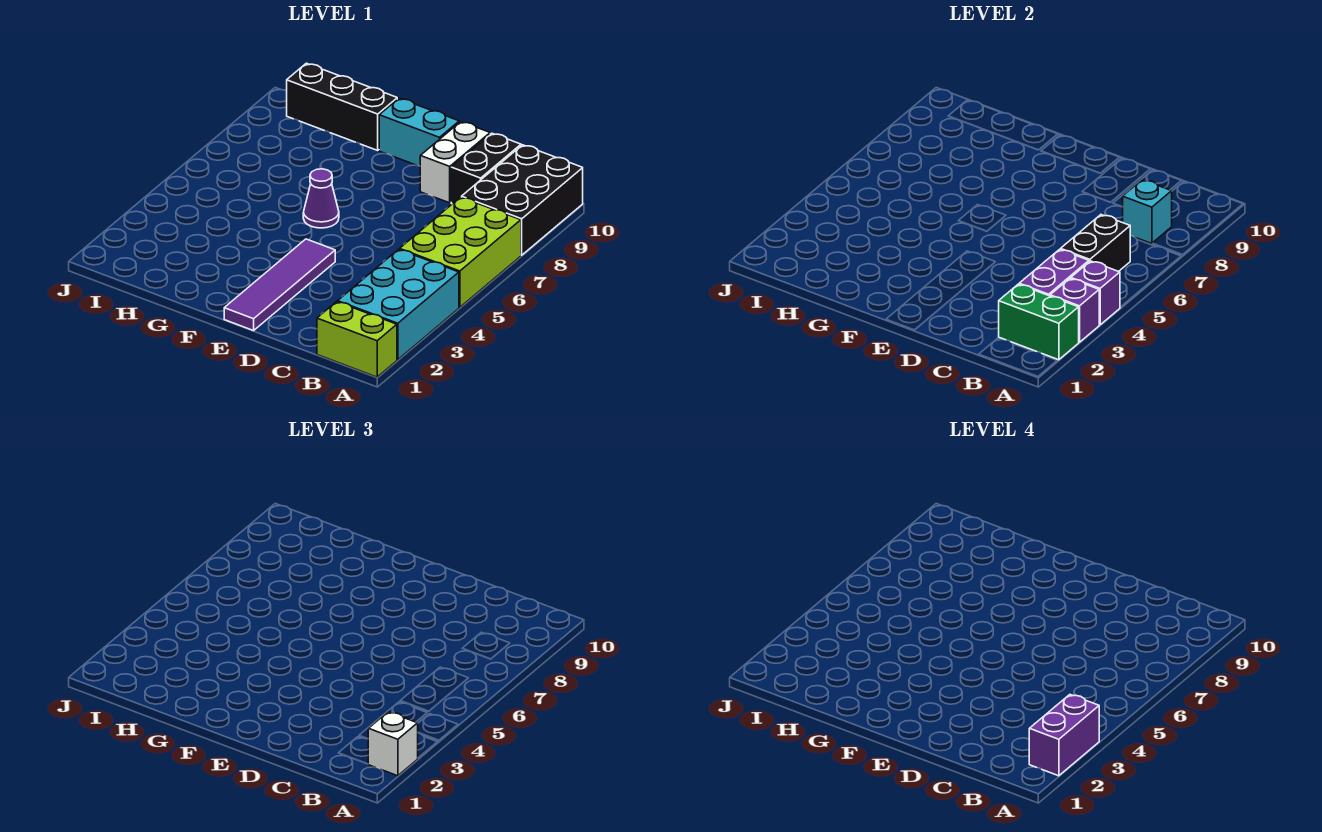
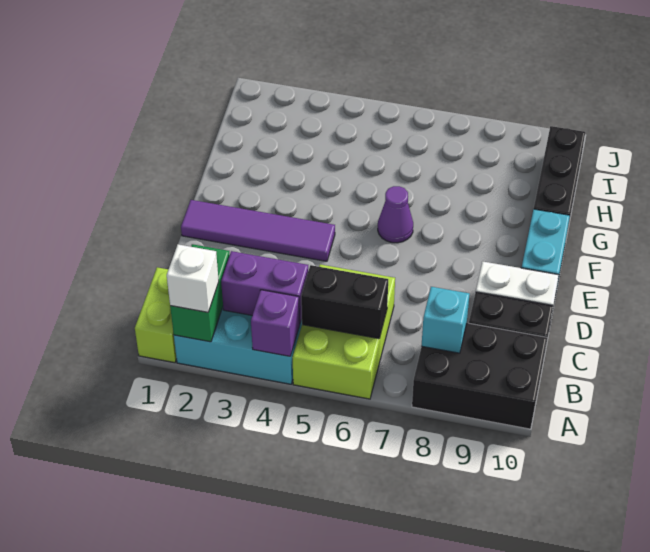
purple brick A2:A3 level 4 -> none
purple brick A3 level 2 -> none
lime brick A5:B7 level 1 -> lime brick A5:C6 level 1

